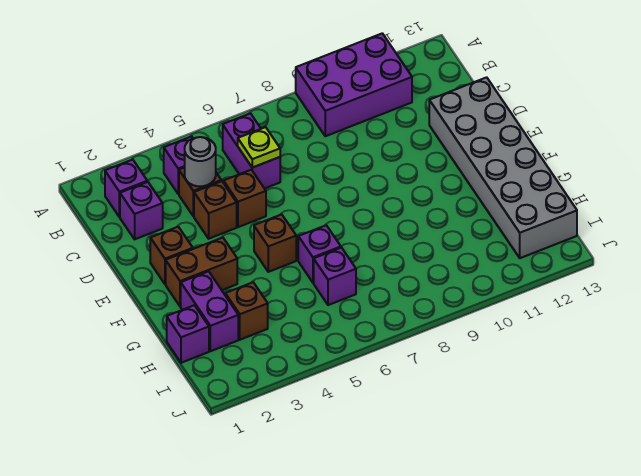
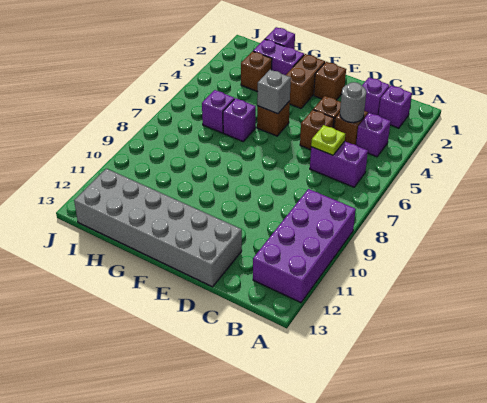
purple brick A9:B11 level 1 -> purple brick A9:B12 level 1
none -> grey brick F5 level 2

